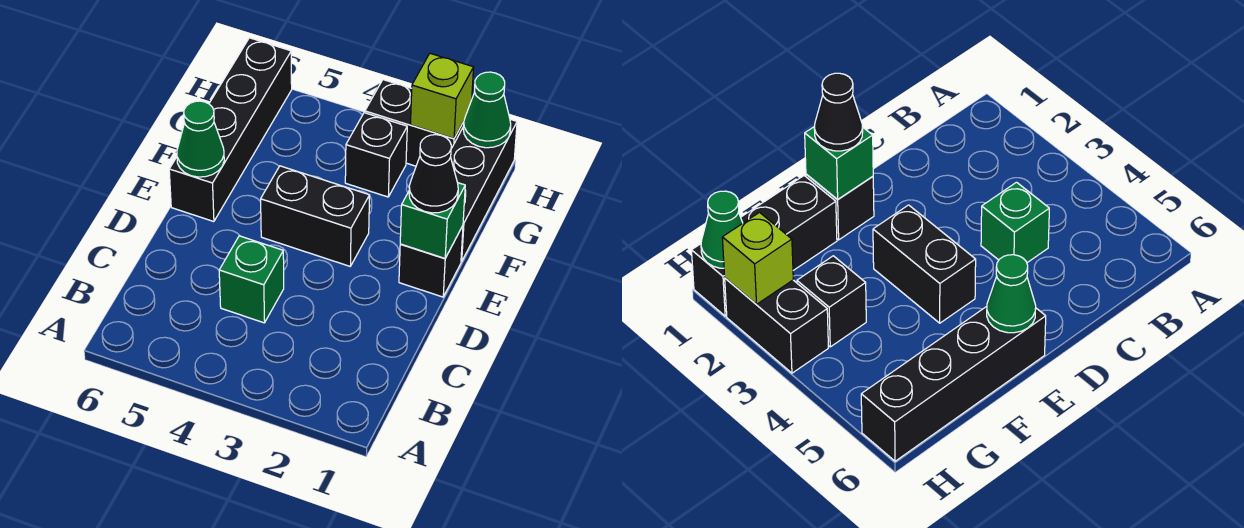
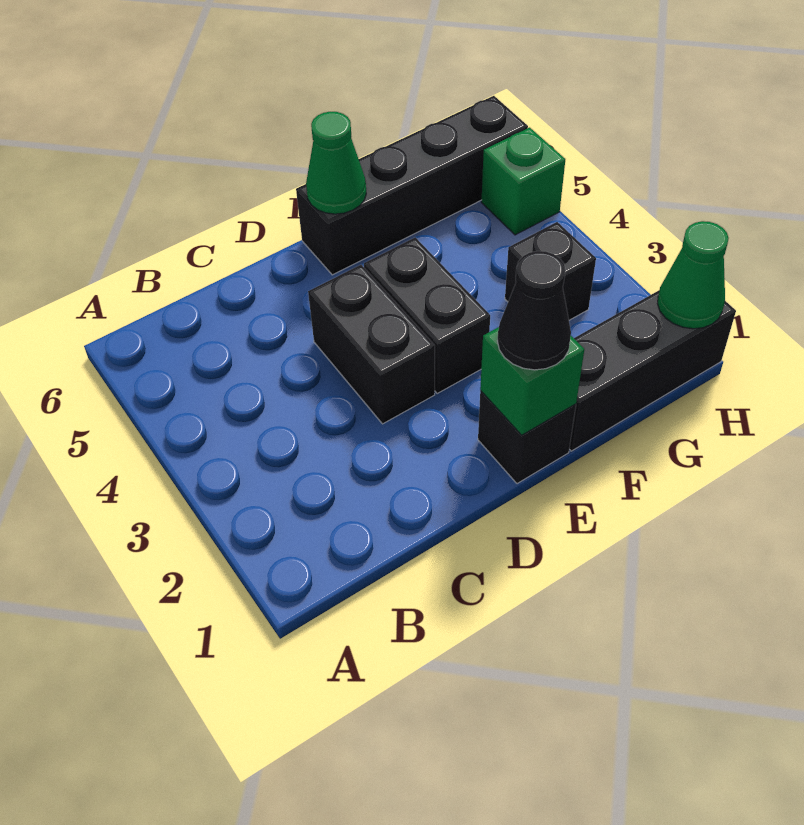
green brick C4 level 1 -> green brick H5 level 1
black brick H2:H3 level 1 -> black brick D3:D4 level 1
lime brick H2 level 2 -> none

